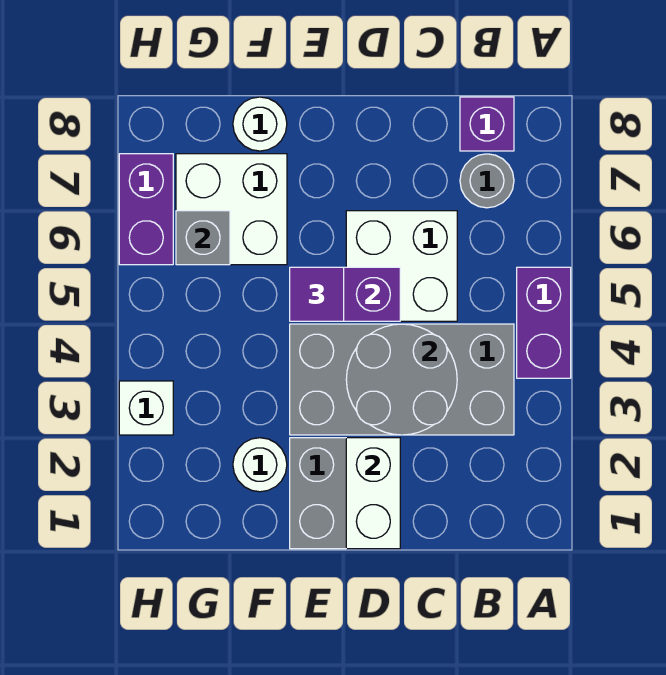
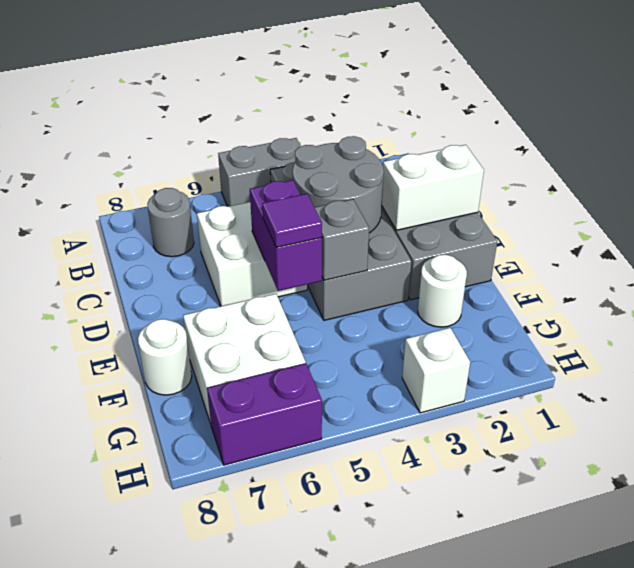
purple brick A4:A5 level 1 -> grey brick A4:A5 level 1
purple brick B8 level 1 -> none
grey brick G6 level 2 -> grey brick E4 level 2

